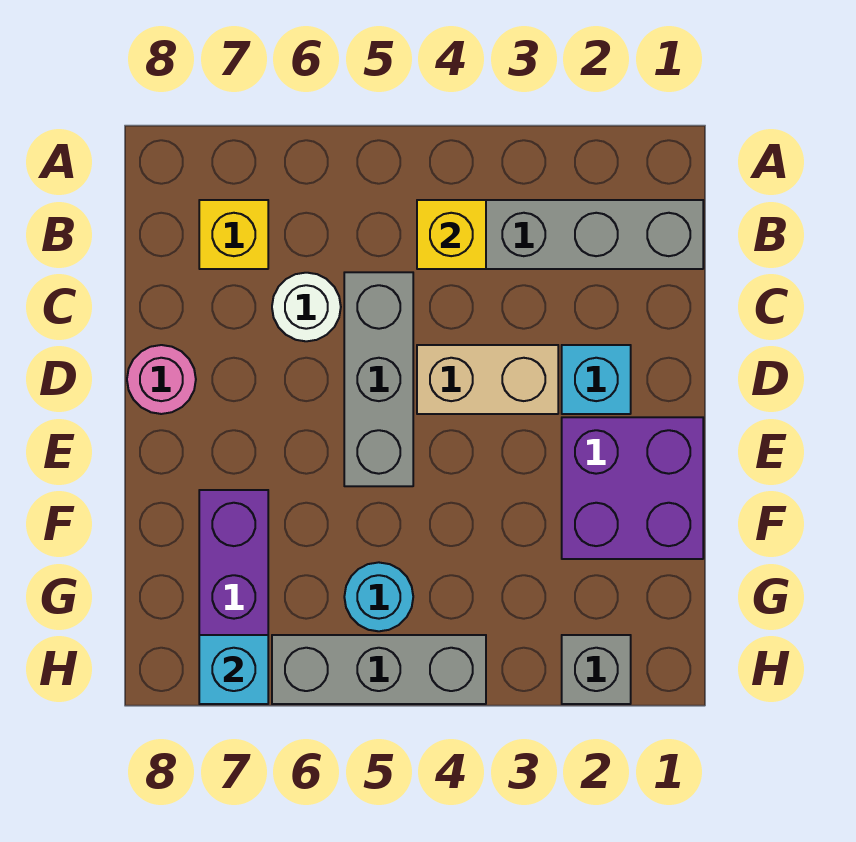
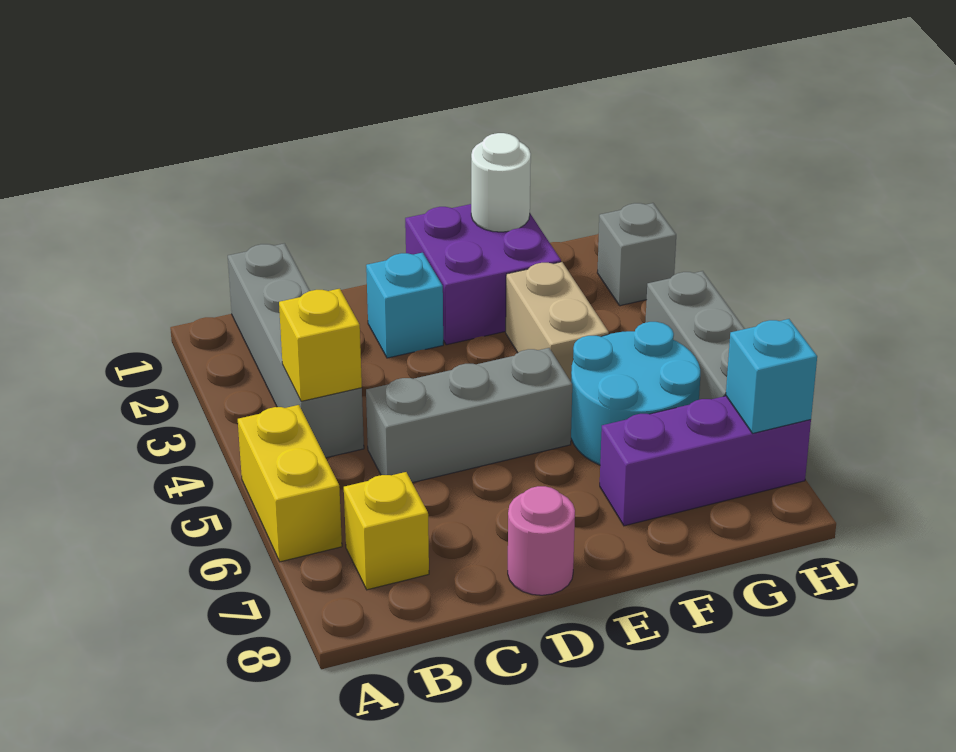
none -> yellow brick A5:A6 level 1
white round brick C6 level 1 -> white round brick F1 level 2
tan brick D3:D4 level 1 -> tan brick F3:F4 level 1
cyan round brick G5 level 1 -> cyan round brick F5:G6 level 1

